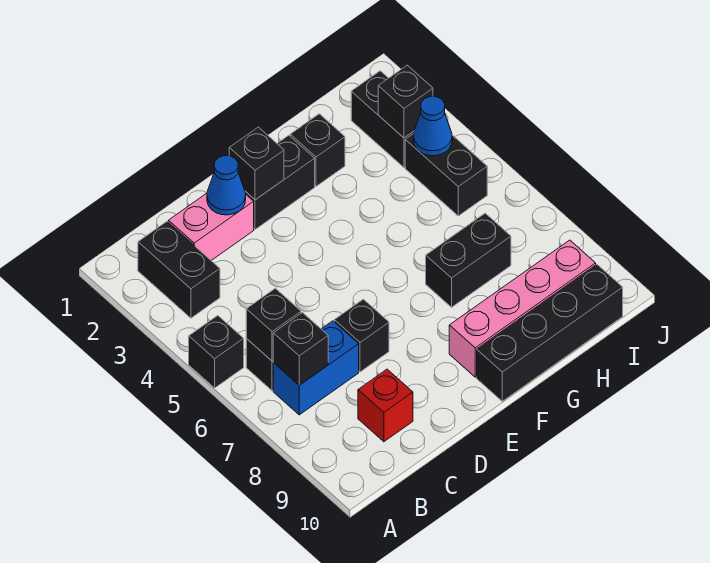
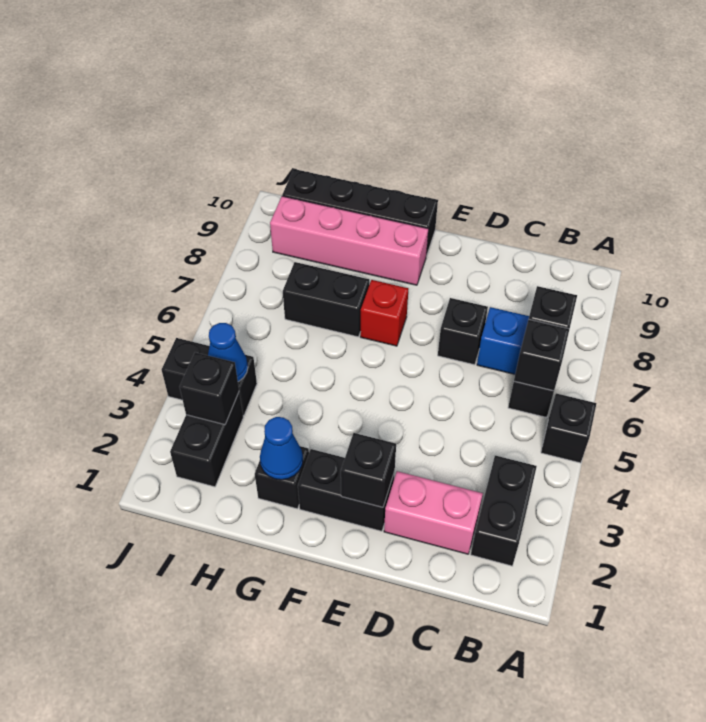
red brick C9 level 1 -> red brick F7 level 1
blue cone D2 level 2 -> blue cone G2 level 2
black brick I4:I5 level 1 -> black brick I4:J4 level 1

